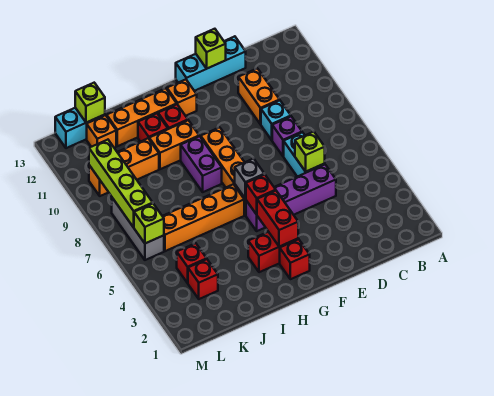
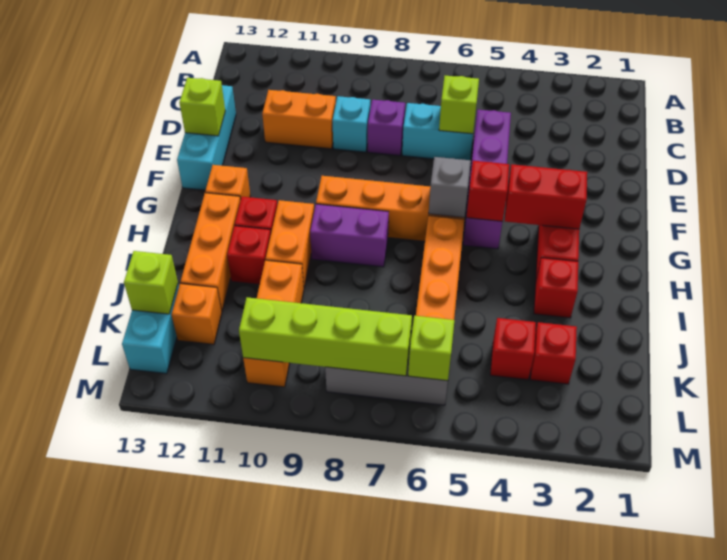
red brick G2 level 1 -> red brick I3 level 1

